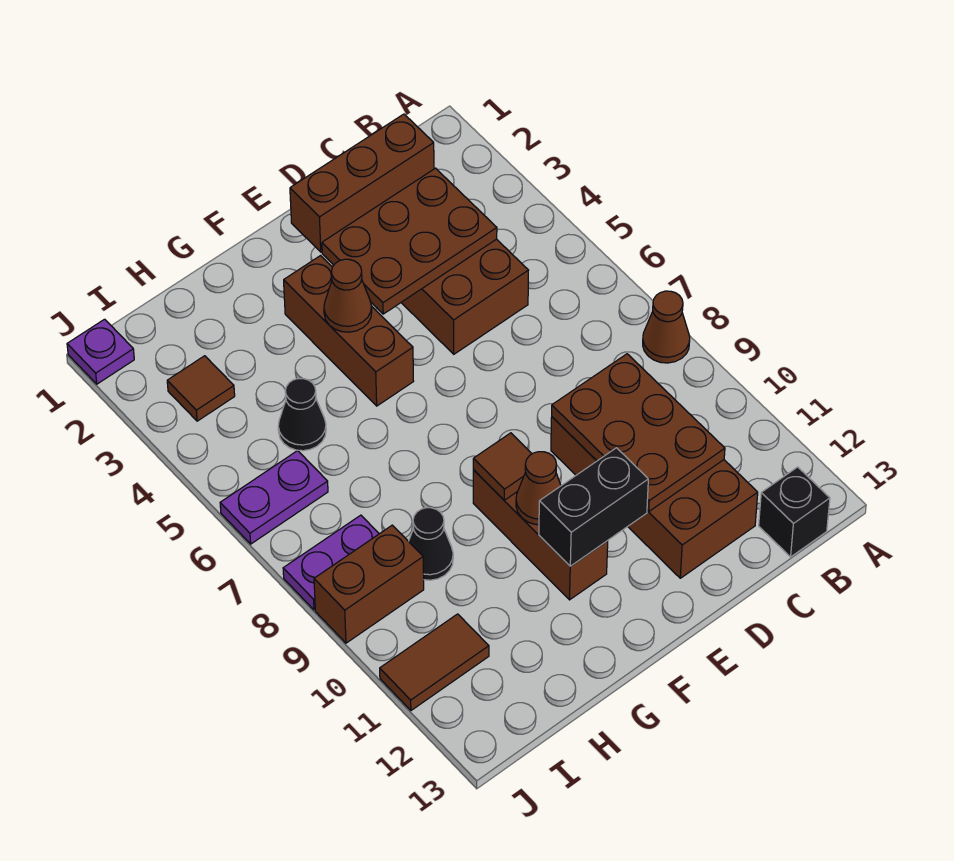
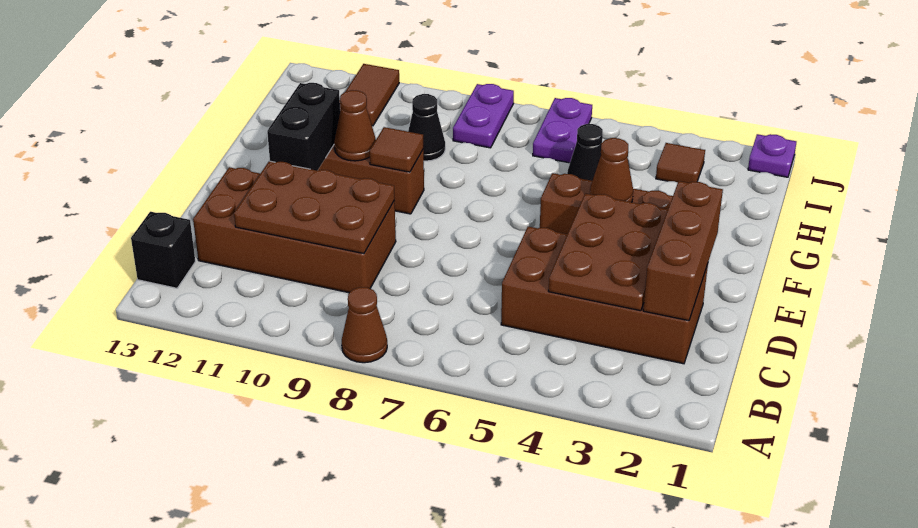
brown brick I9:J9 level 1 -> none

